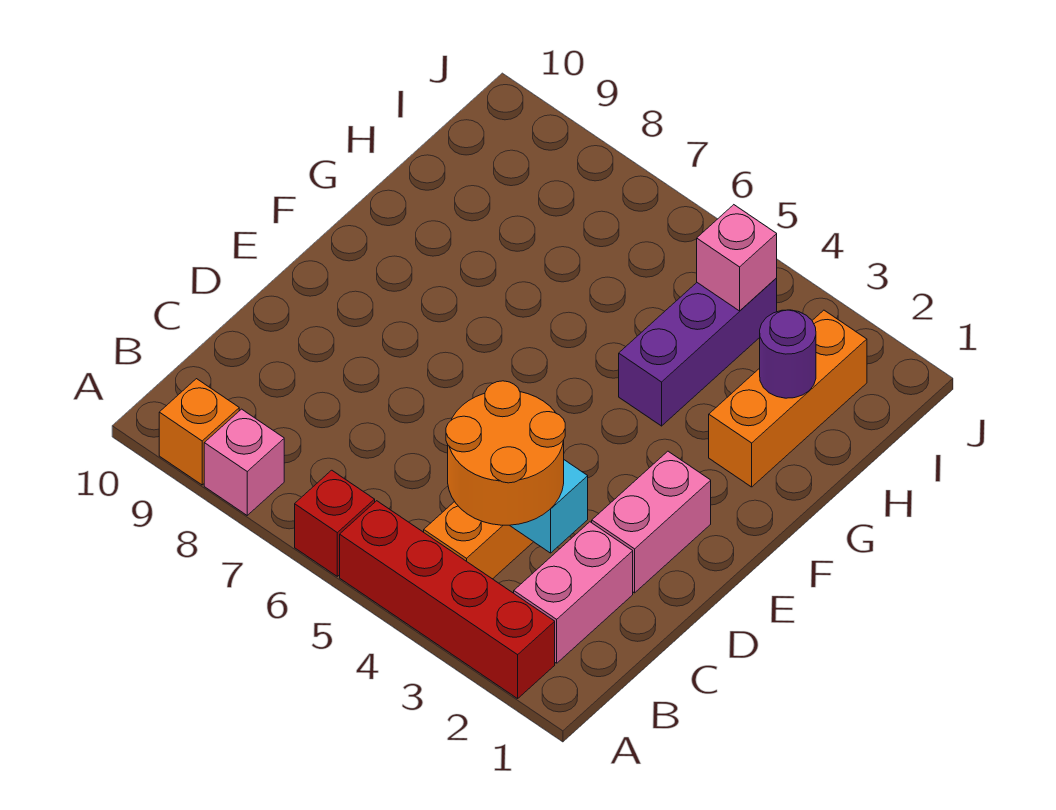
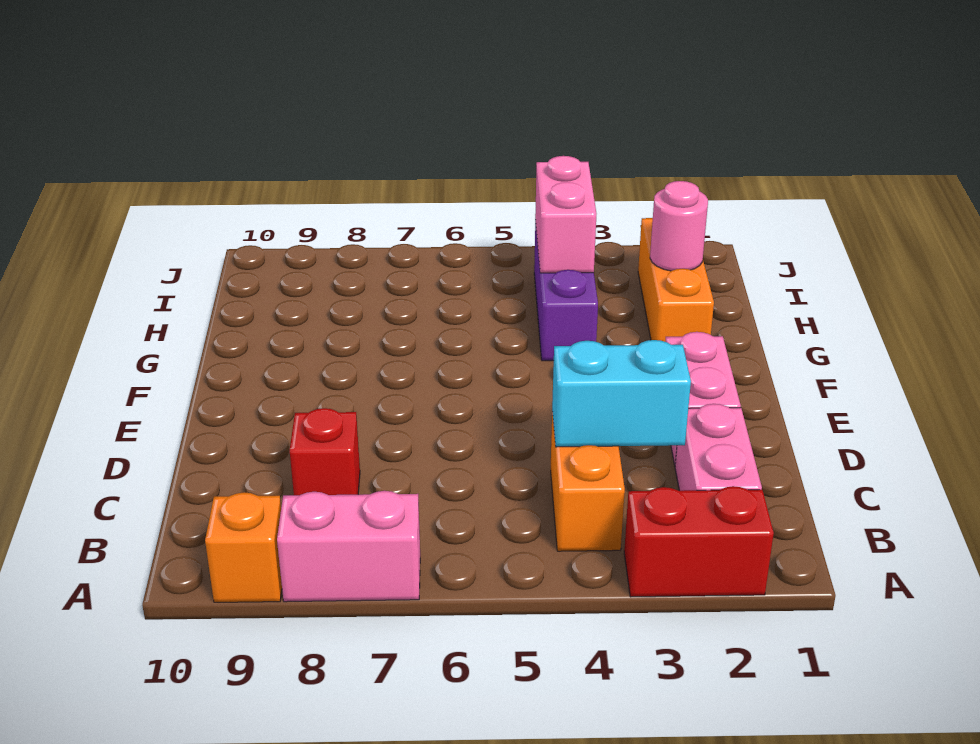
red brick A2:A5 level 1 -> red brick A2:A3 level 1
red brick A6 level 1 -> red brick C8 level 1
pink brick A8 level 1 -> pink brick A7:A8 level 1
orange round brick B3:C4 level 3 -> none
purple round brick H2 level 2 -> pink round brick H2 level 2
pink brick I4 level 2 -> pink brick H4:I4 level 2

